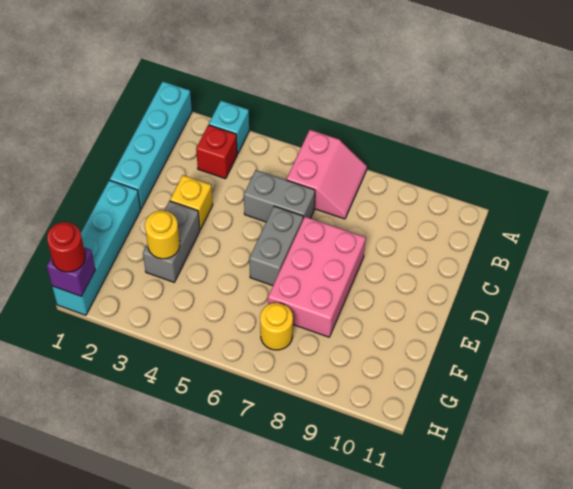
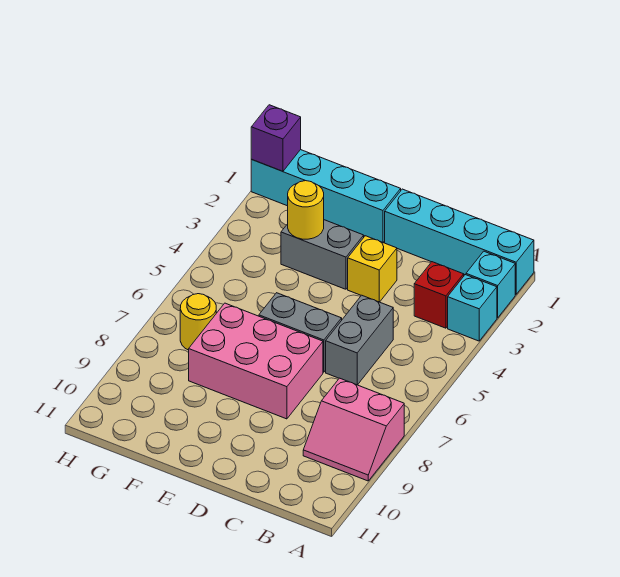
none -> cyan brick A2 level 1
pink slope A6:B7 level 1 top 6 -> pink slope A8:B9 level 1 top 8
red round brick H1 level 3 -> none

